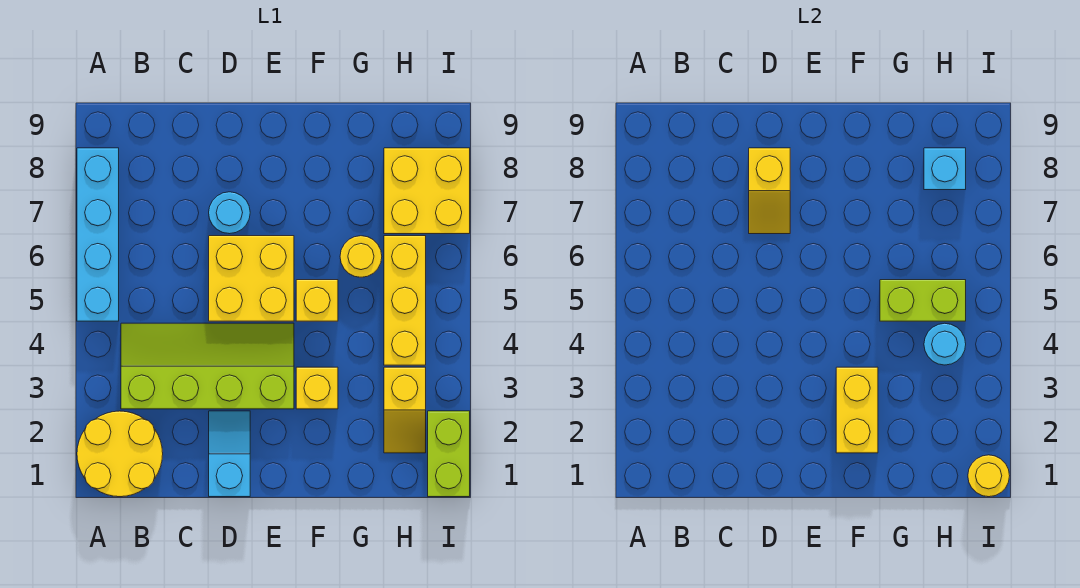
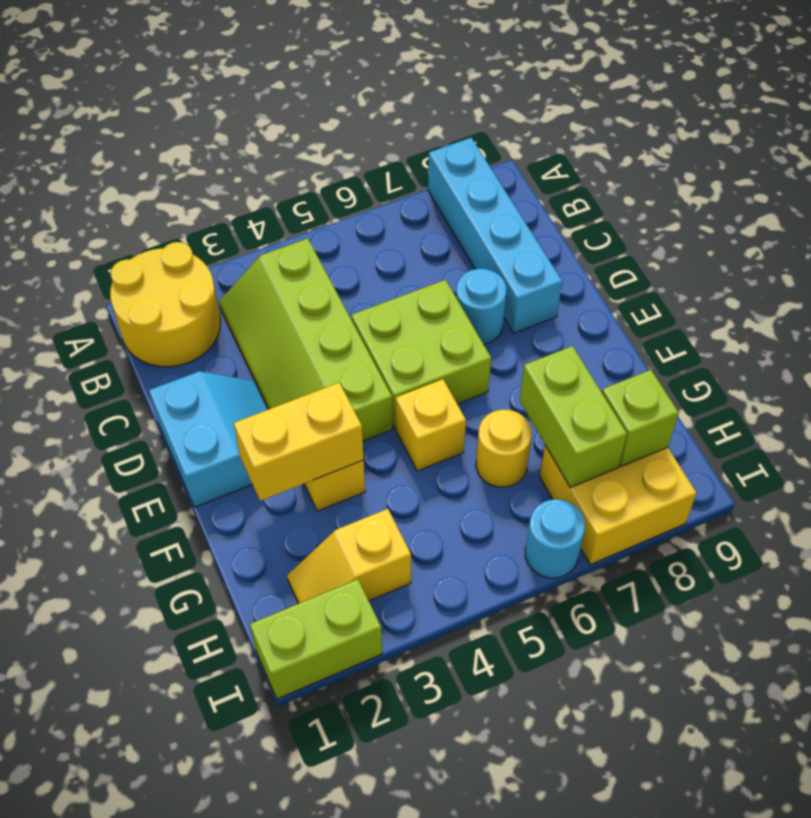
cyan brick A5:A8 level 1 -> cyan brick A8:D8 level 1
lime slope B3:E4 level 1 top 3 -> lime slope B3:E4 level 1 top 4
cyan slope D1:D2 level 1 top 1 -> cyan slope D1:E2 level 1 top 1
yellow brick D5:E6 level 1 -> lime brick D5:E6 level 1
yellow slope D7:D8 level 2 top 8 -> none
lime brick G5:H5 level 2 -> lime brick G7:H7 level 2
yellow brick H4:H6 level 1 -> none
cyan round brick H4 level 2 -> cyan round brick I6 level 1
cyan brick H8 level 2 -> lime brick H8 level 2
yellow round brick I1 level 2 -> none

